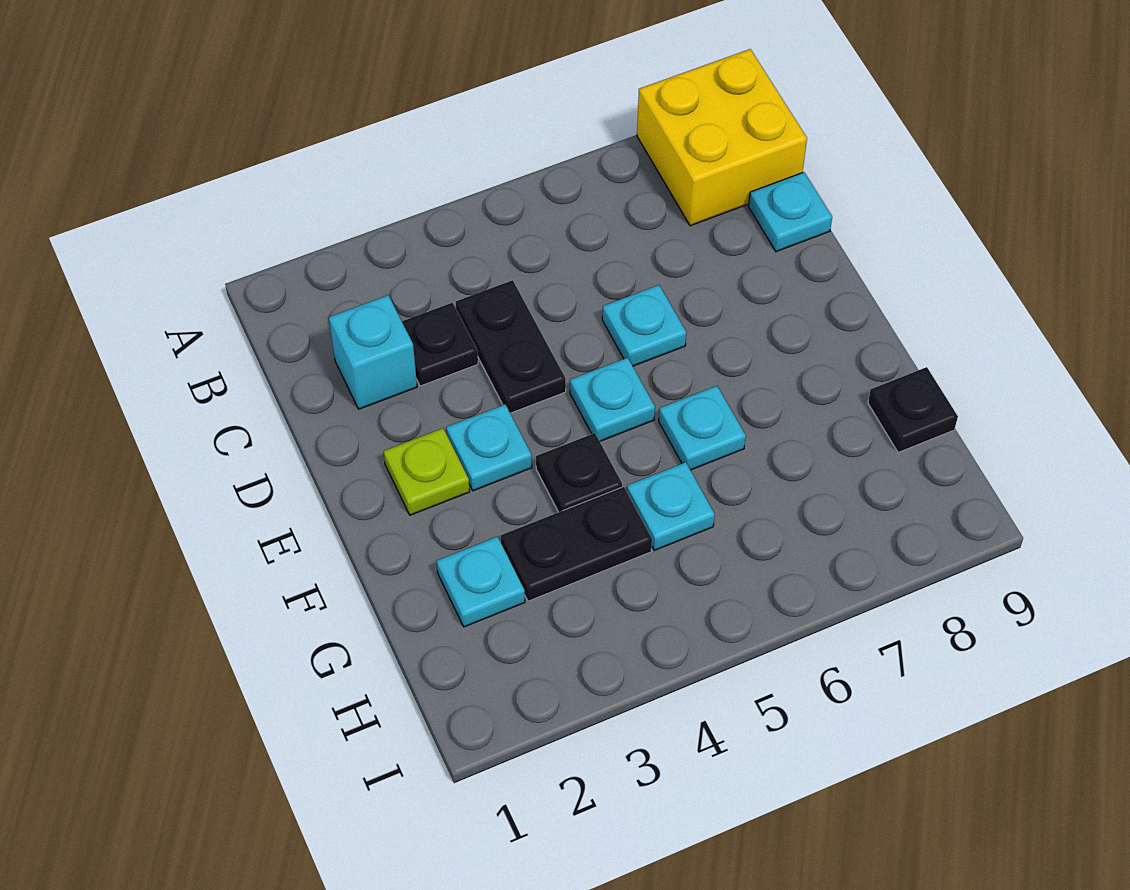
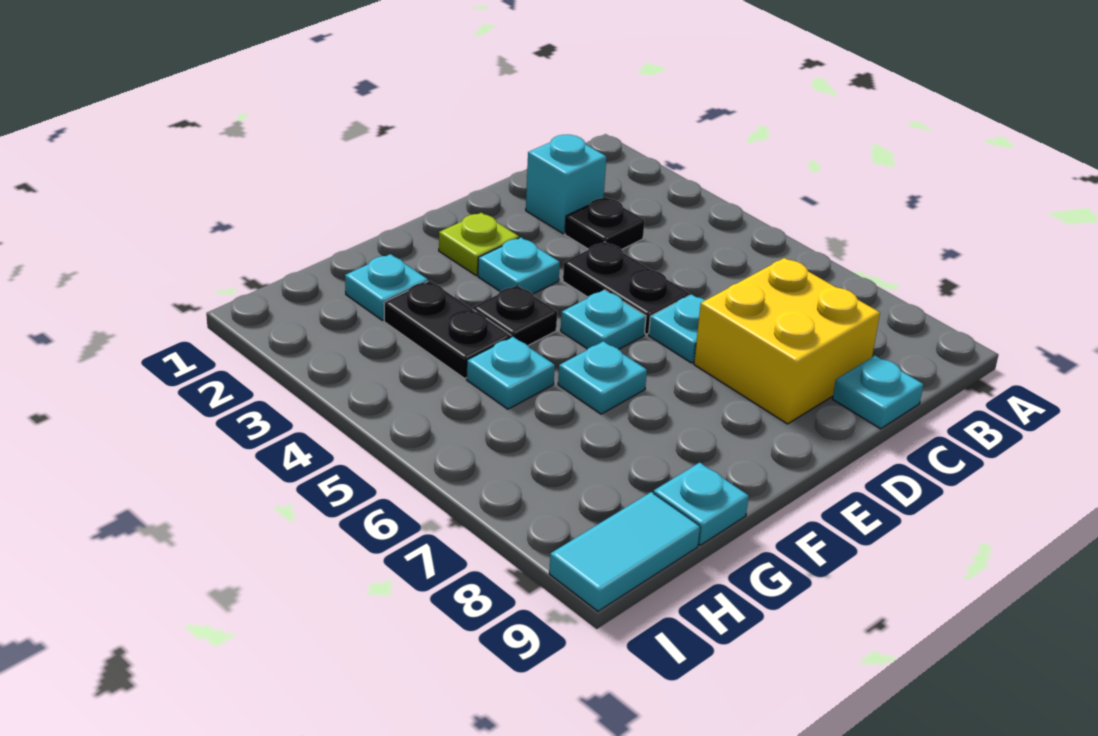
yellow brick A8:B9 level 1 -> yellow brick C7:D8 level 1
black plate C4:D4 level 1 -> black plate D4:D5 level 1
black plate G9 level 1 -> cyan plate G9 level 1
none -> cyan tile H9:I9 level 1

